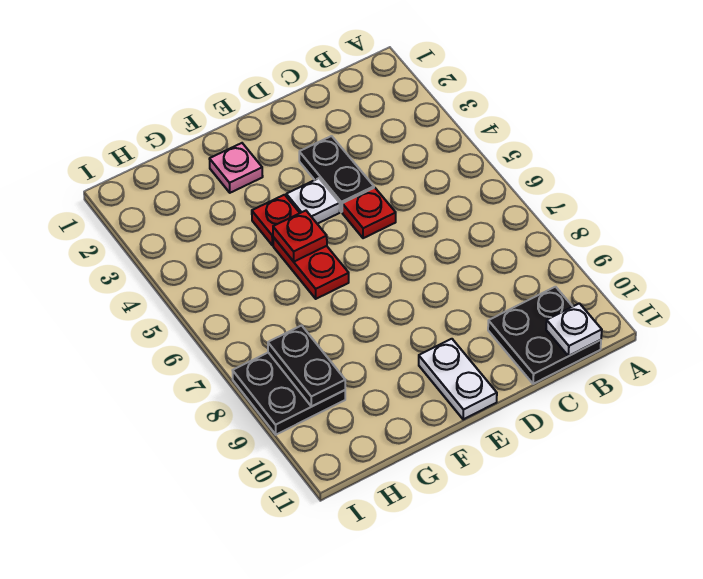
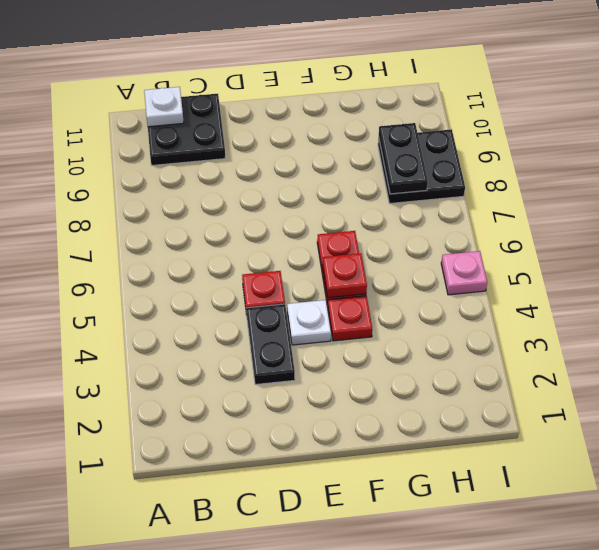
white plate E10:E11 level 1 -> none
pink plate F2 level 1 -> pink plate I5 level 1

